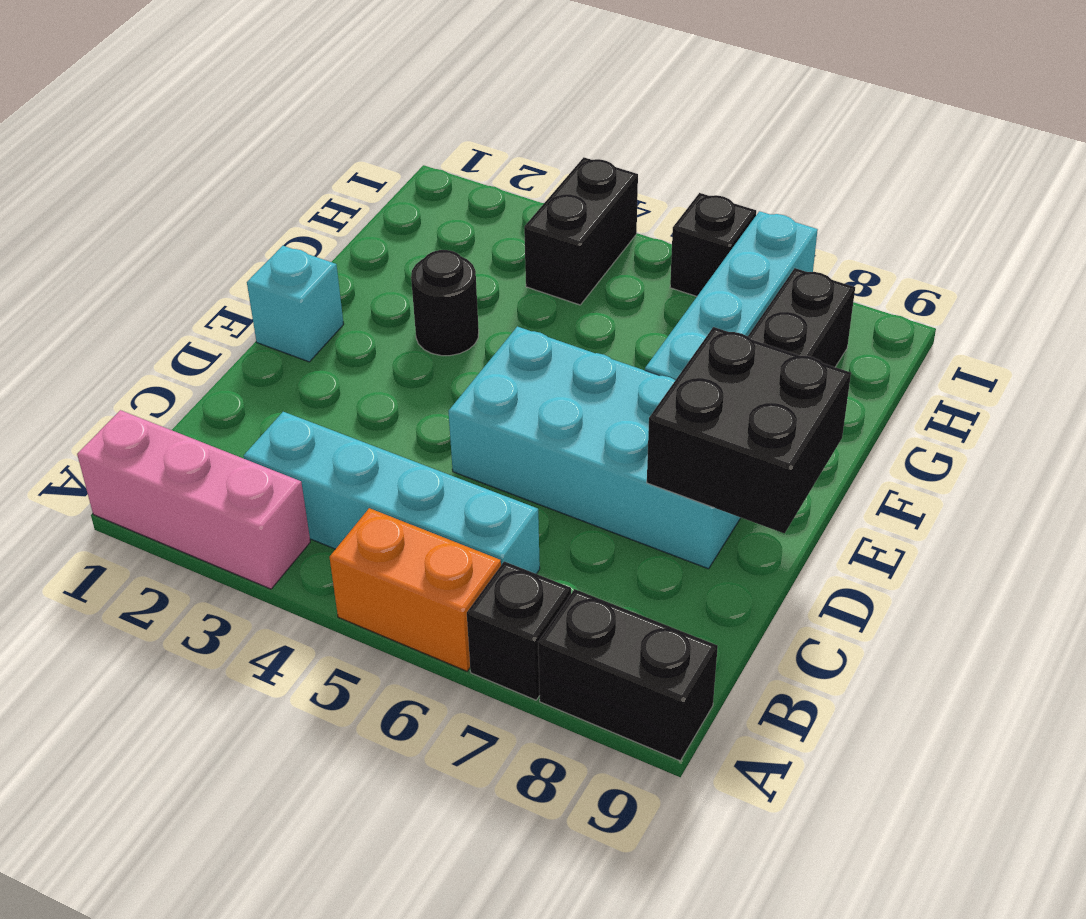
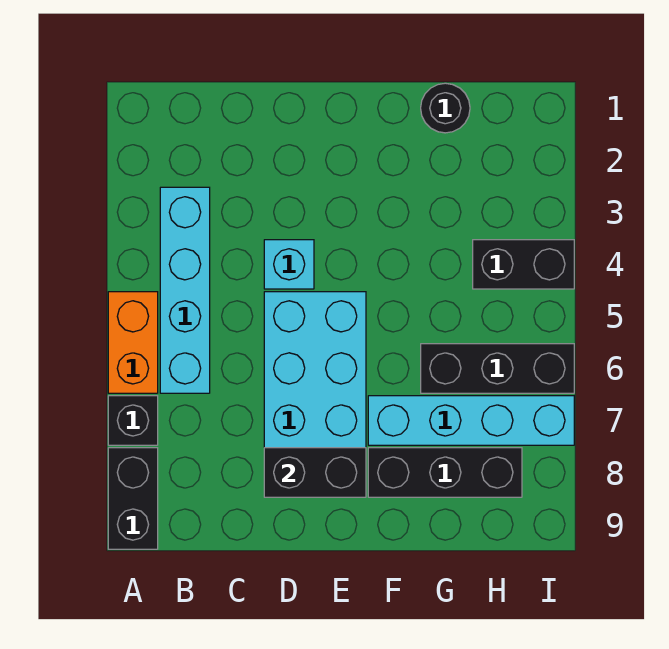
pink brick A1:A3 level 1 -> none
black brick D8:E9 level 2 -> black brick D8:E8 level 2
cyan brick E1 level 1 -> cyan brick D4 level 1
black round brick F3 level 1 -> black round brick G1 level 1
black brick I6 level 1 -> black brick G6:I6 level 1

